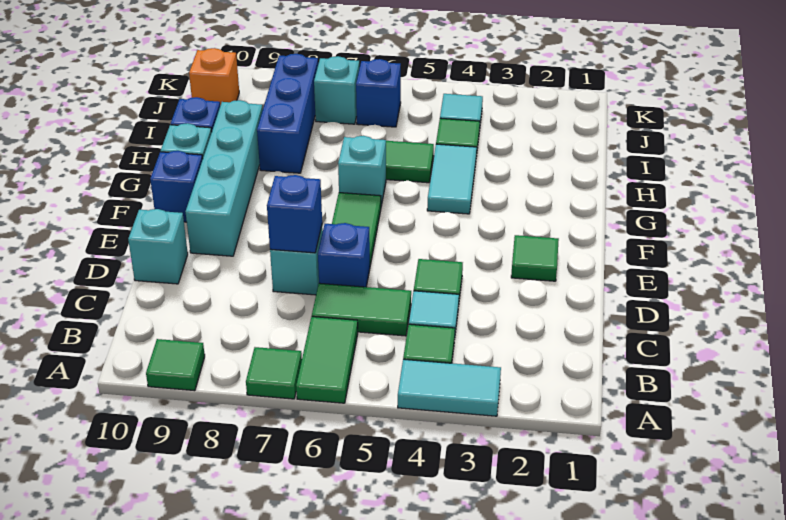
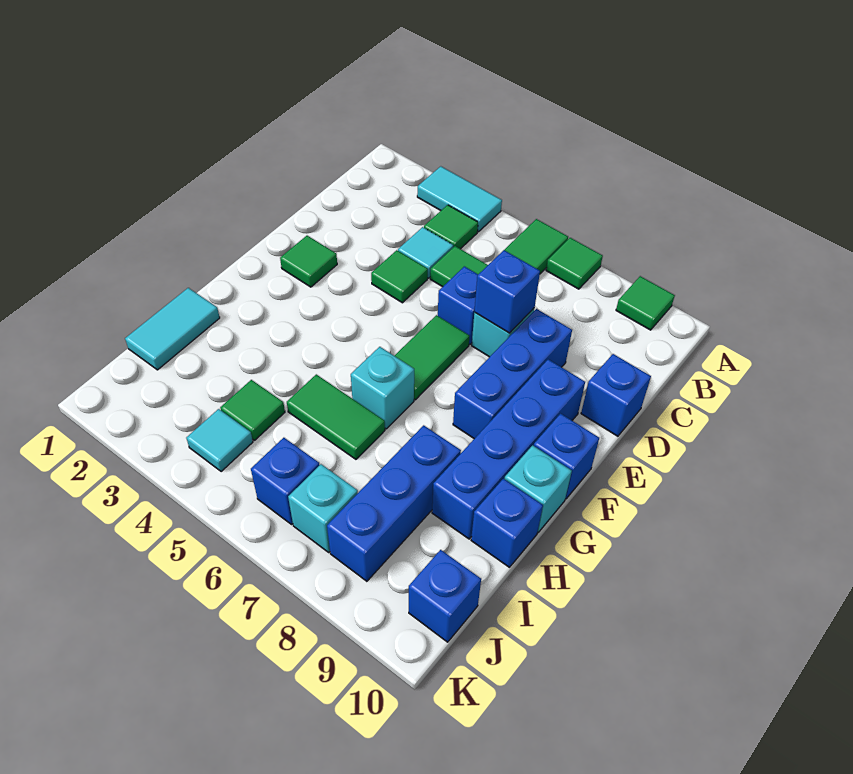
none -> blue brick D8:F8 level 1
cyan brick D10 level 1 -> blue brick D10 level 1
cyan brick E9:H9 level 1 -> blue brick E9:H9 level 1
cyan tile G4:H4 level 1 -> cyan tile H1:I1 level 1
orange brick J10 level 1 -> blue brick J10 level 1

